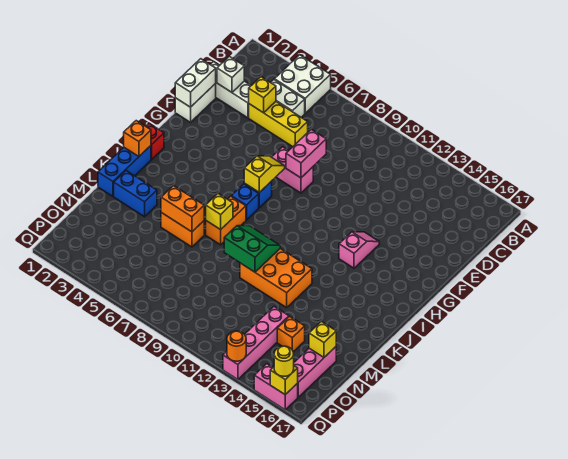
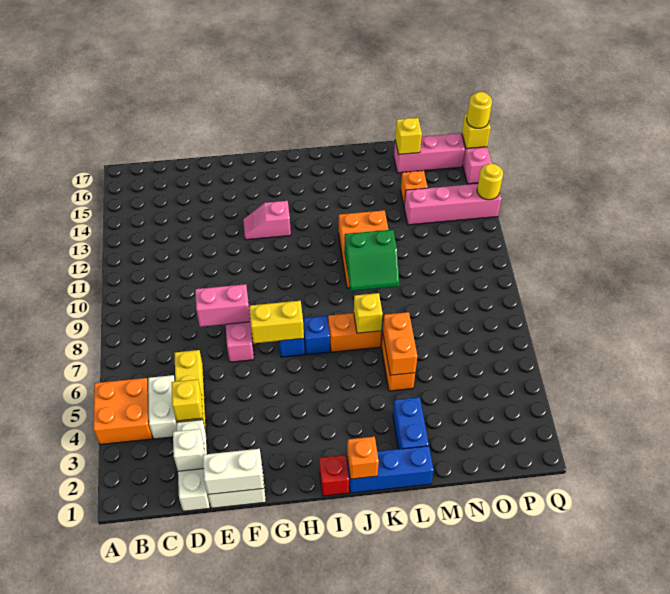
white brick A4:B5 level 1 -> orange brick A4:B5 level 1
yellow slope G7:H7 level 2 top H -> yellow brick G7:H7 level 2
green slope K9:L10 level 2 top L -> green slope K9:L10 level 2 top 10
orange round brick Q13 level 2 -> yellow round brick Q13 level 2

